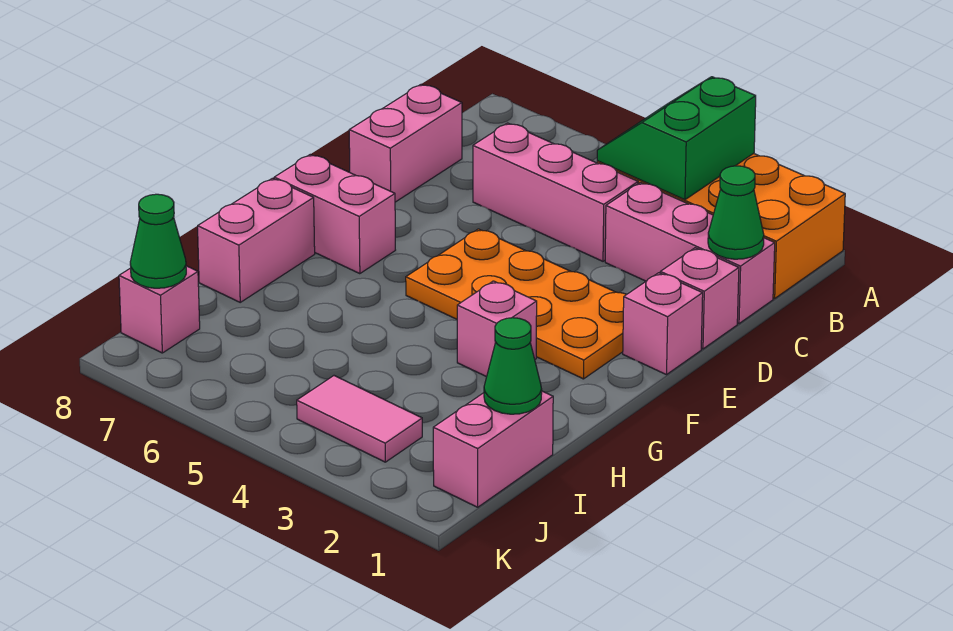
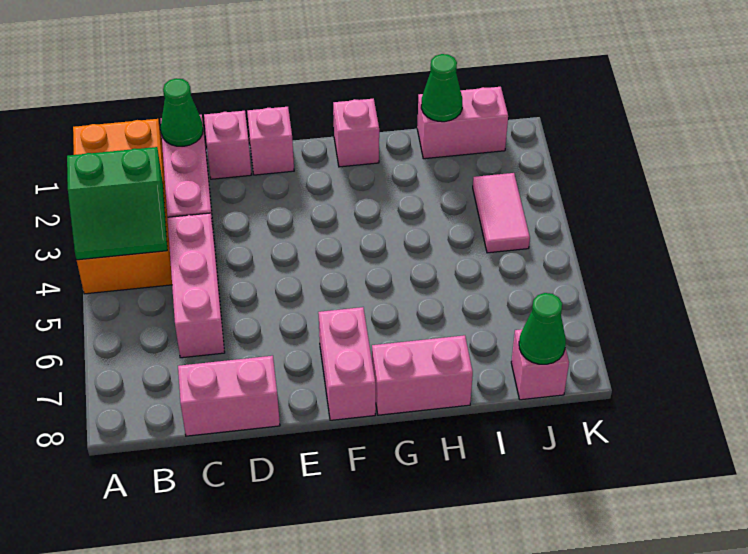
orange plate E2:F5 level 1 -> none
pink brick G3 level 1 -> pink brick G1 level 1

